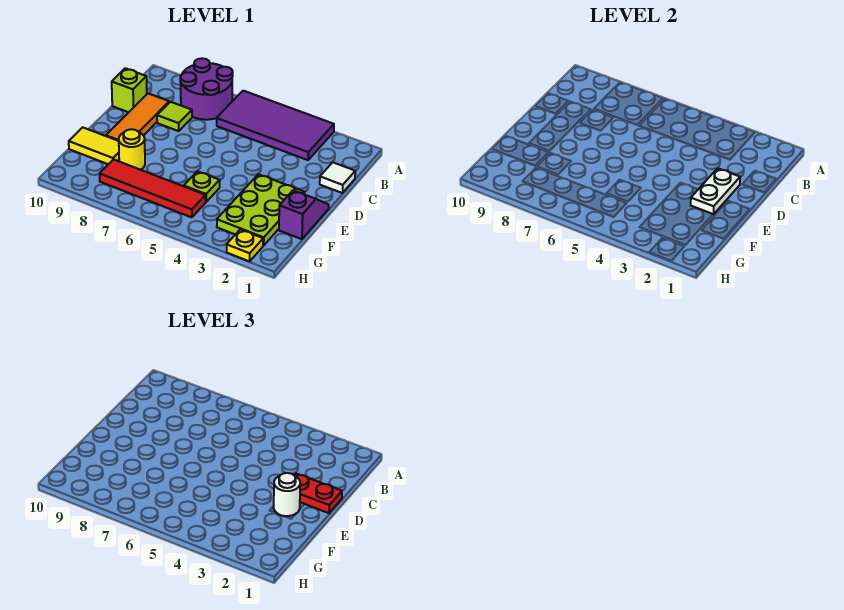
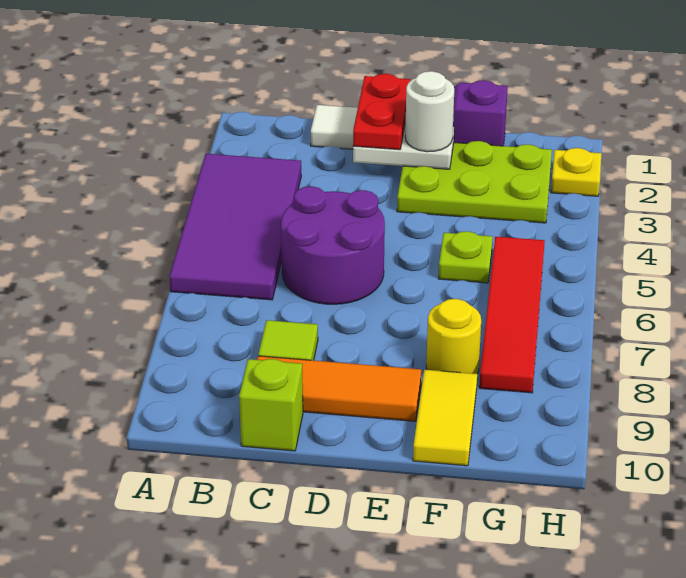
purple round brick A7:B8 level 1 -> purple round brick C5:D6 level 1

